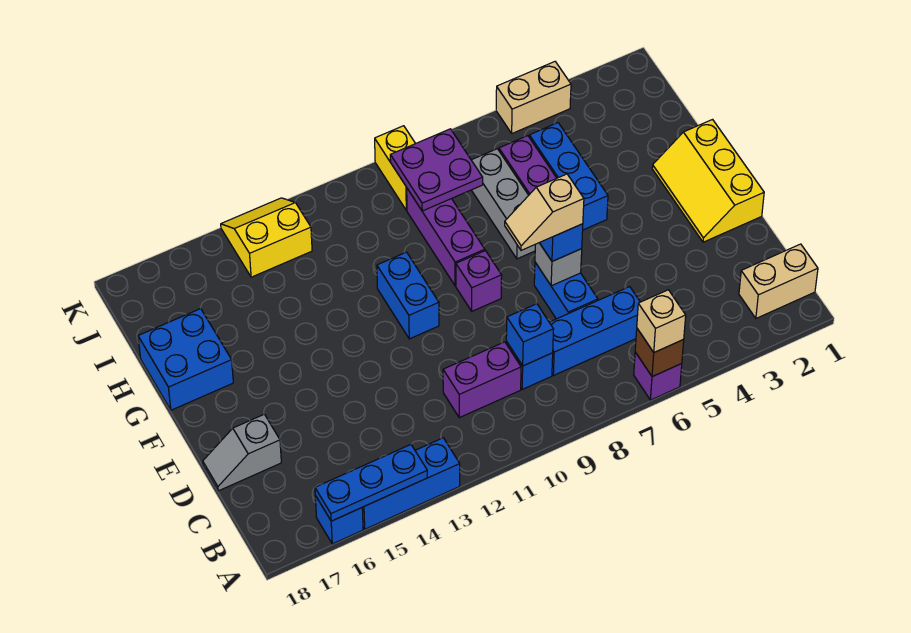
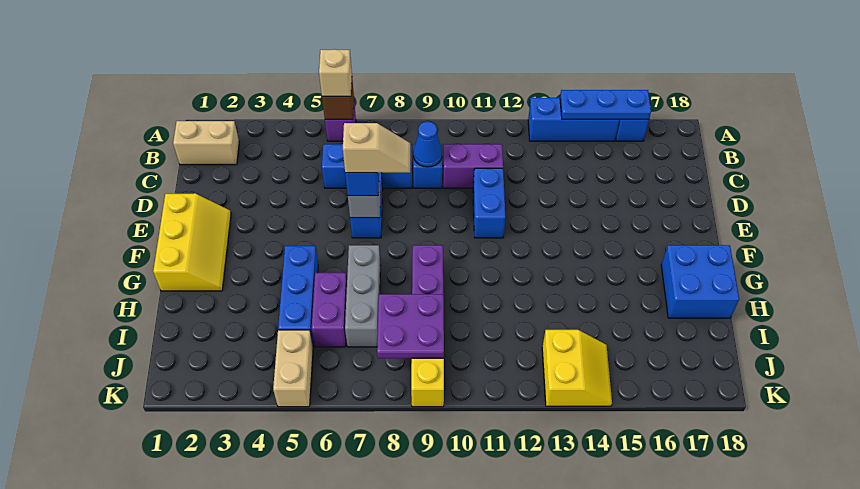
blue brick C9 level 2 -> blue cone C9 level 2
grey slope D17:D18 level 1 top 17 -> none
purple brick F9 level 1 -> none
blue brick F11:G11 level 1 -> blue brick D11:E11 level 1
yellow slope J13:K14 level 1 top J -> yellow slope J13:K14 level 1 top 13
tan brick K4:K5 level 1 -> tan brick J5:K5 level 1

